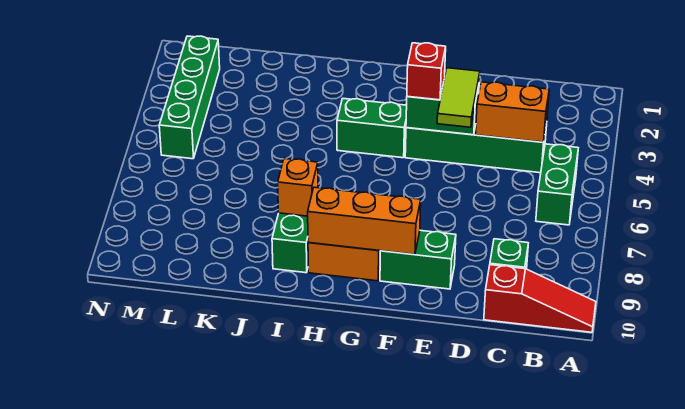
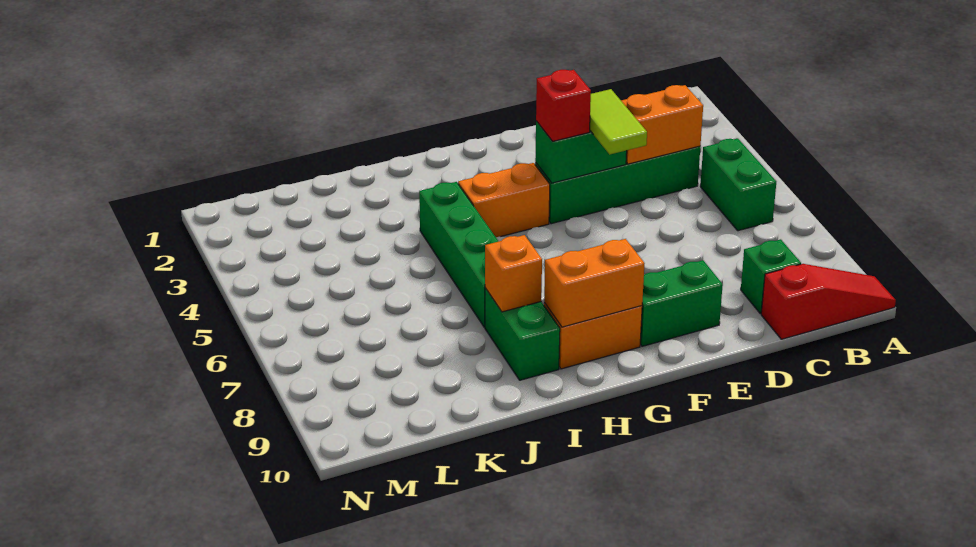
orange brick F9:H9 level 2 -> orange brick G9:H9 level 2
green brick G4:H4 level 1 -> orange brick G4:H4 level 1
green brick M2:M5 level 1 -> green brick I4:I7 level 1

